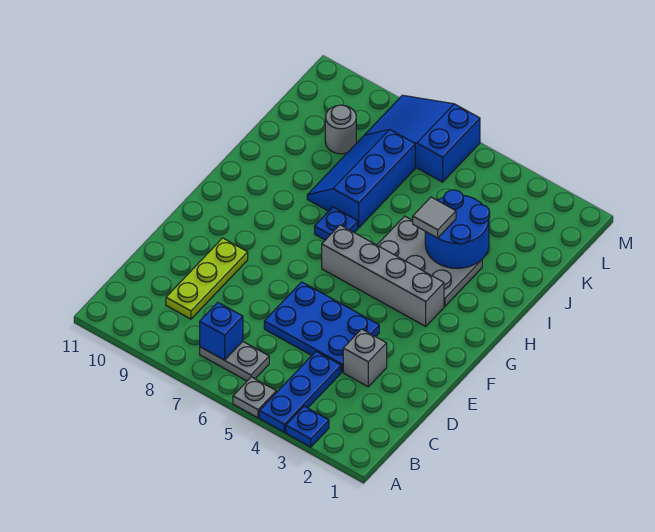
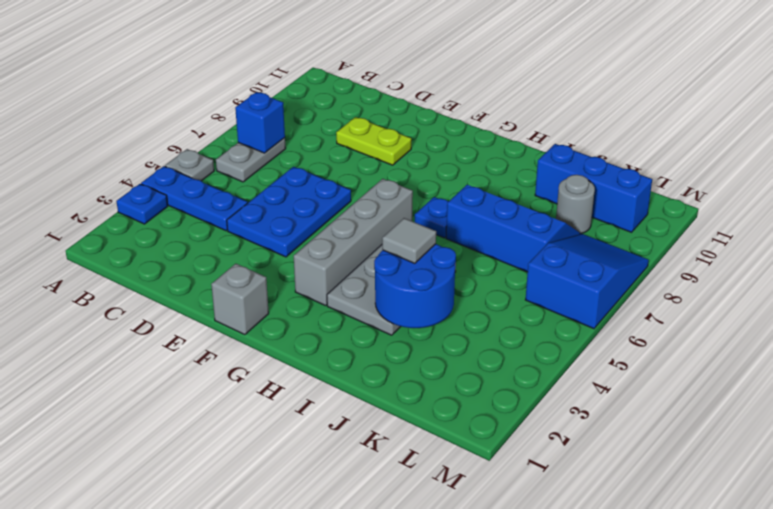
lime plate C9:E9 level 1 -> lime plate D9:E9 level 1
grey brick D3 level 1 -> grey brick F1 level 1
none -> blue brick J10:L10 level 1

